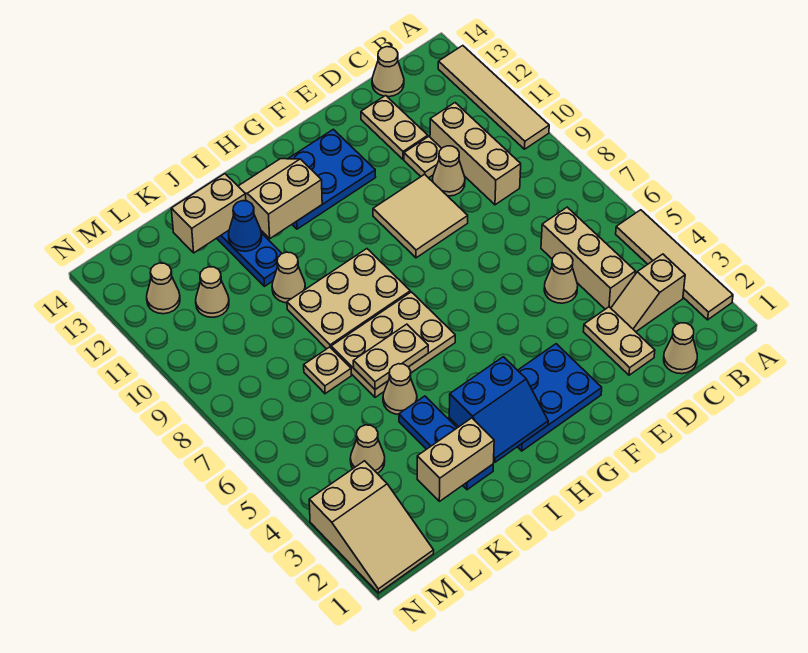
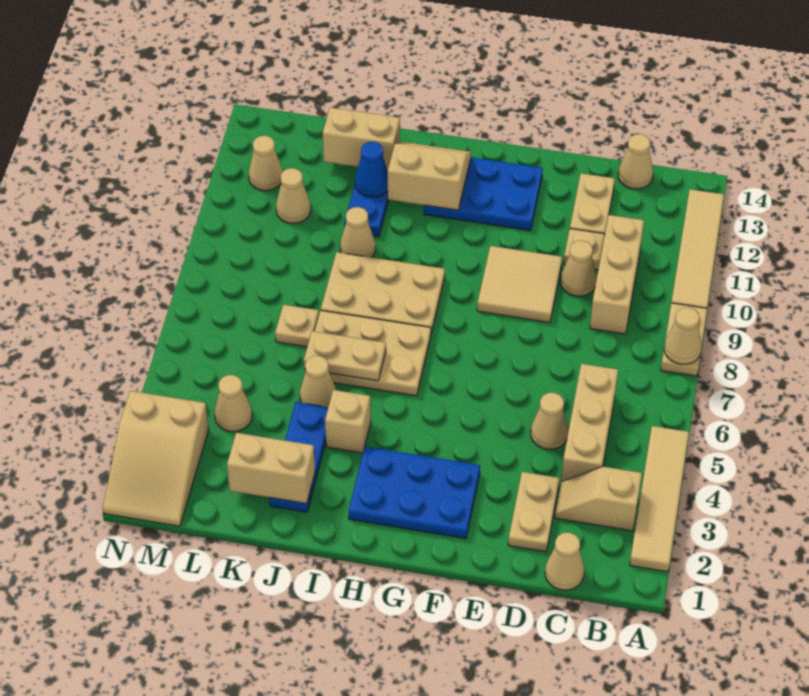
none -> tan plate A8:A9 level 1
none -> tan cone A8 level 2
blue slope H2:I3 level 2 top 3 -> none
none -> tan brick I4 level 1

